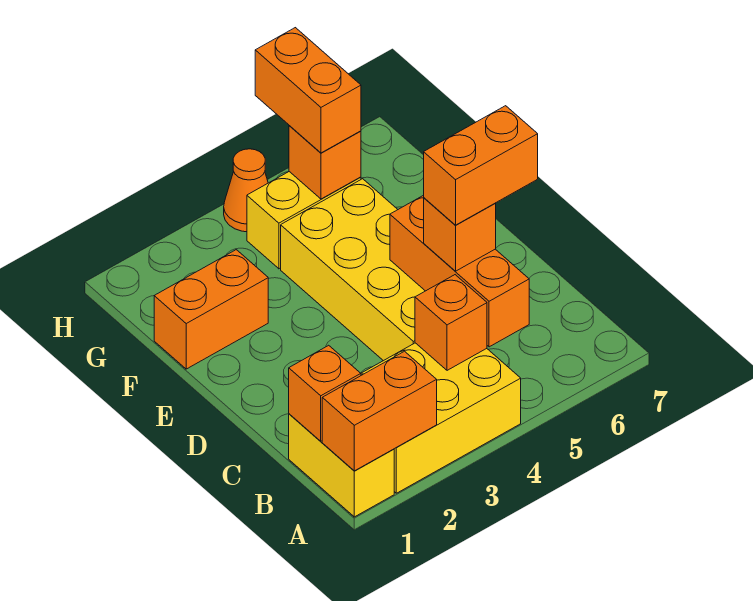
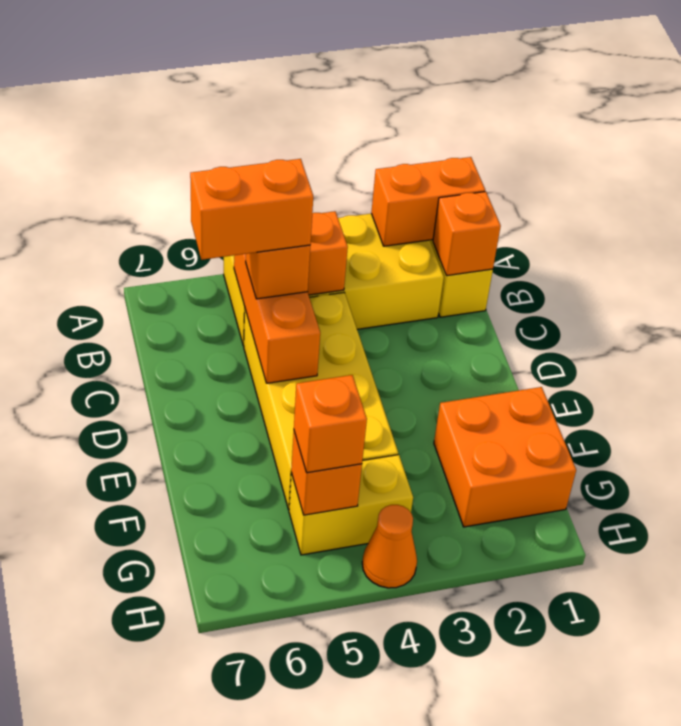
yellow brick A2:B4 level 1 -> yellow brick A2:B5 level 1
orange brick F1:F2 level 1 -> orange brick F1:G2 level 1
orange brick G5:H5 level 3 -> orange brick G5 level 3

